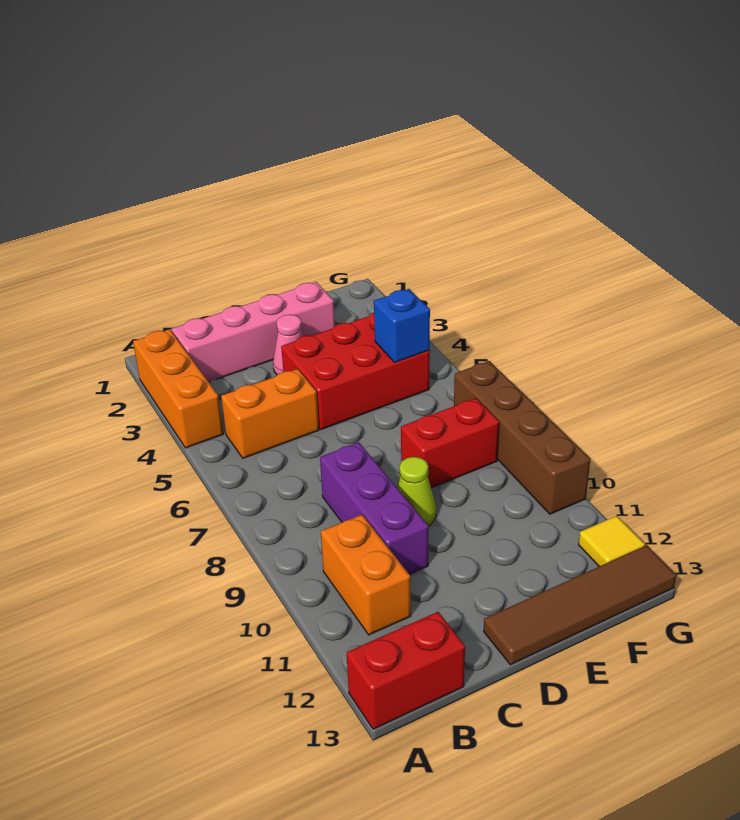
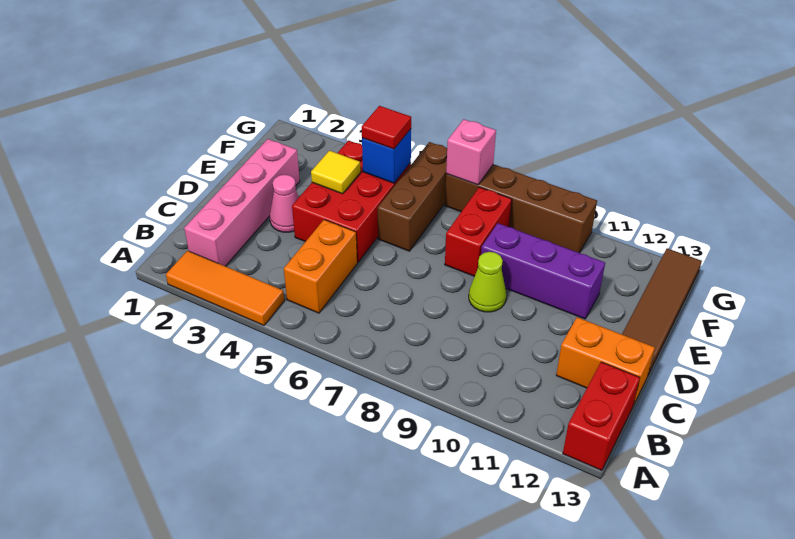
orange brick A2:A4 level 1 -> orange tile A2:A4 level 1
orange brick B10:B11 level 1 -> orange brick C12:C13 level 1
purple brick C8:C10 level 1 -> purple brick E9:E11 level 1
none -> brown brick E6:G6 level 1
none -> red tile F5 level 3
none -> pink brick G7 level 2
yellow tile G12 level 1 -> yellow tile E4 level 2

